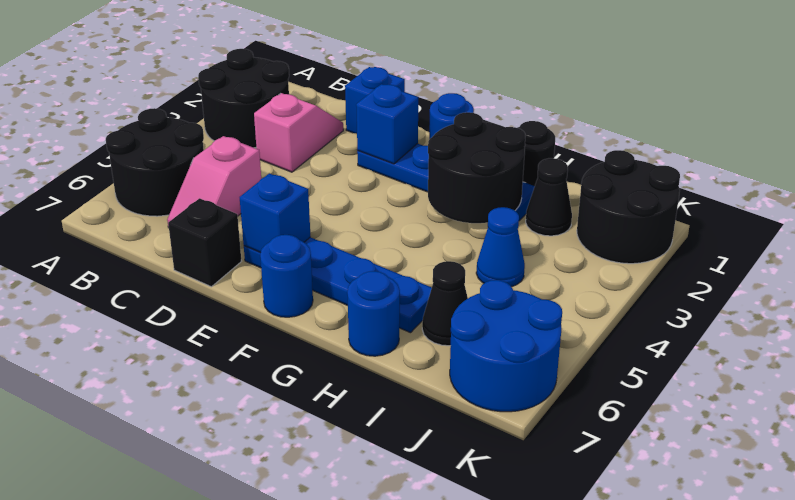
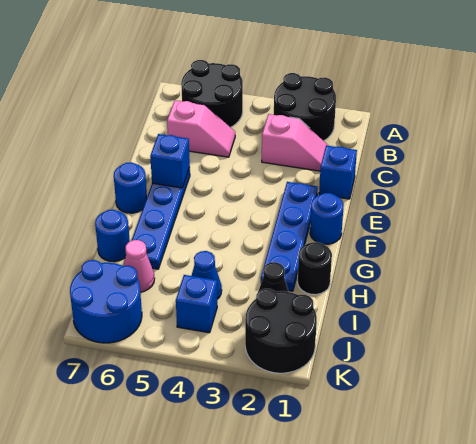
pink slope C5:C6 level 1 top 5 -> pink slope C5:C6 level 1 top 6
black brick D7 level 1 -> none
blue brick E2 level 2 -> blue brick J4 level 1
black round brick G2:H3 level 2 -> none
black cone I6 level 1 -> pink cone I6 level 1

